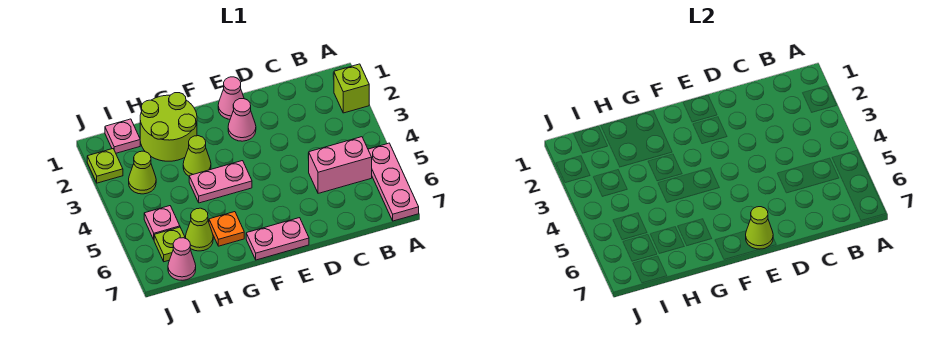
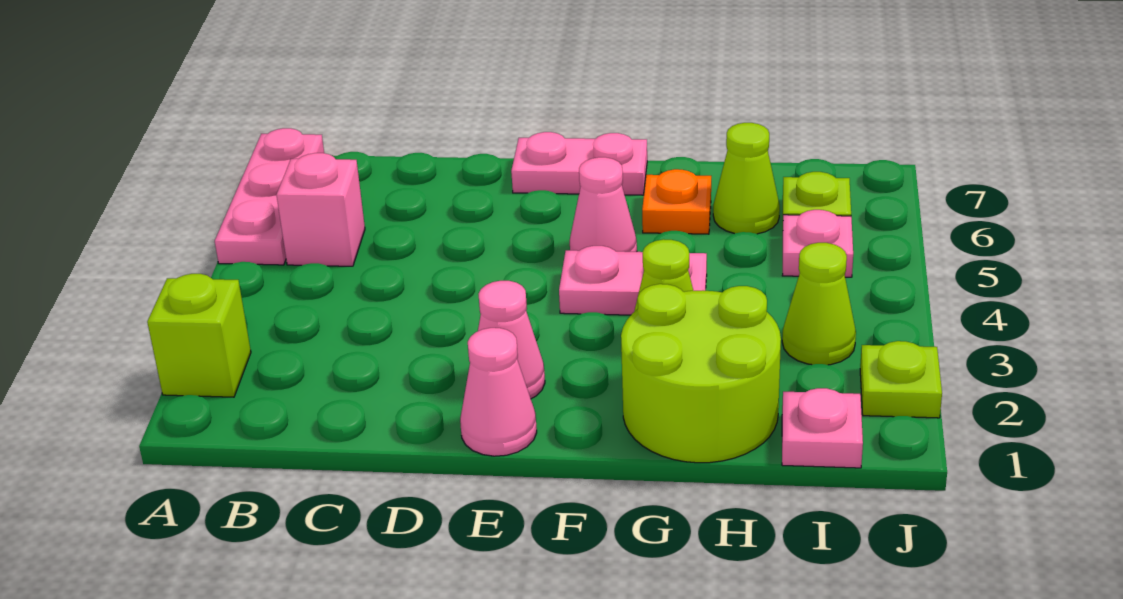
pink brick B5:C5 level 1 -> pink brick B5 level 1
lime cone E7 level 2 -> none
pink cone I7 level 1 -> pink cone F5 level 1

